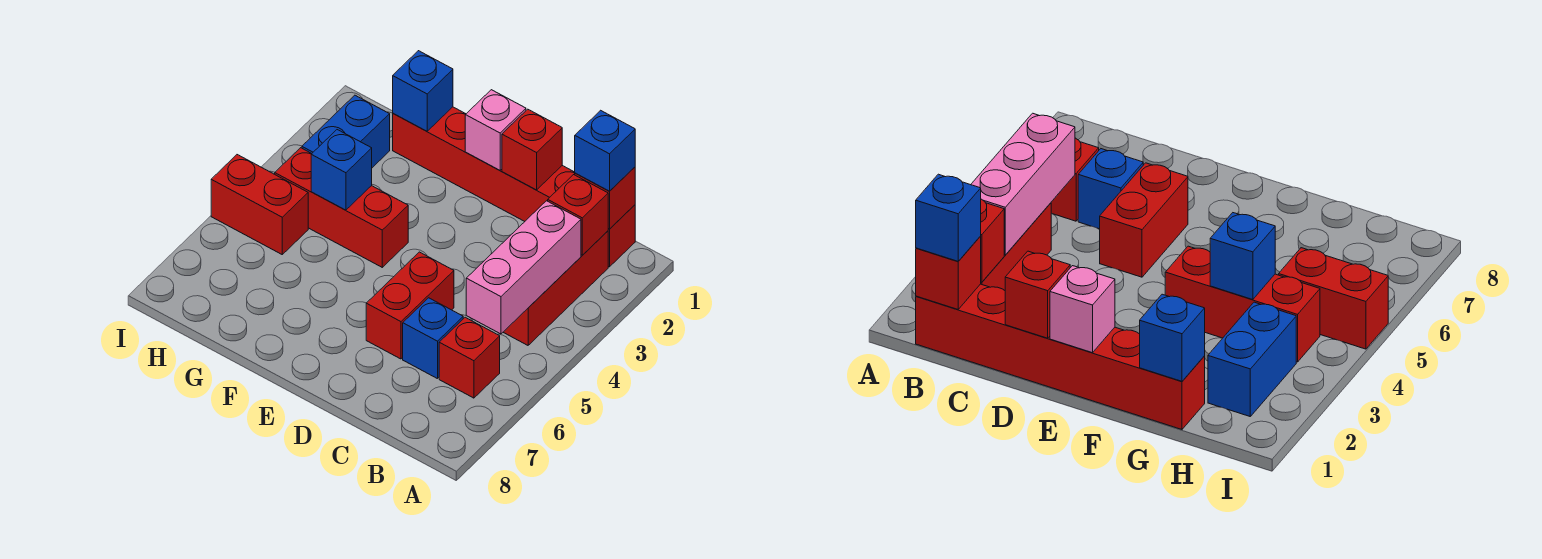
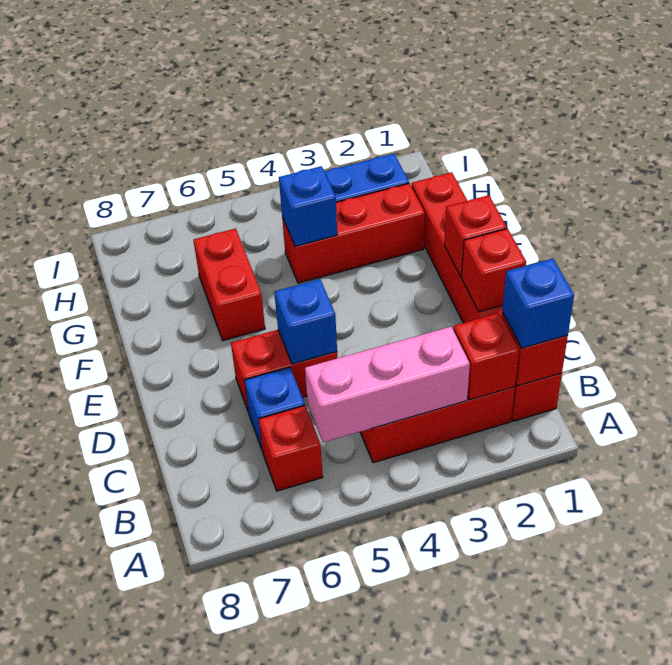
pink brick E1 level 2 -> red brick E1 level 2
red brick F4:H4 level 1 -> red brick G2:G4 level 1
blue brick G1 level 2 -> blue brick D5 level 2
red brick H5:I5 level 1 -> red brick F6:G6 level 1

